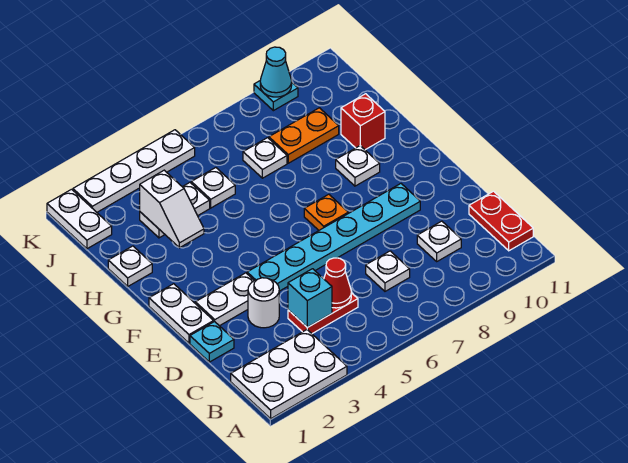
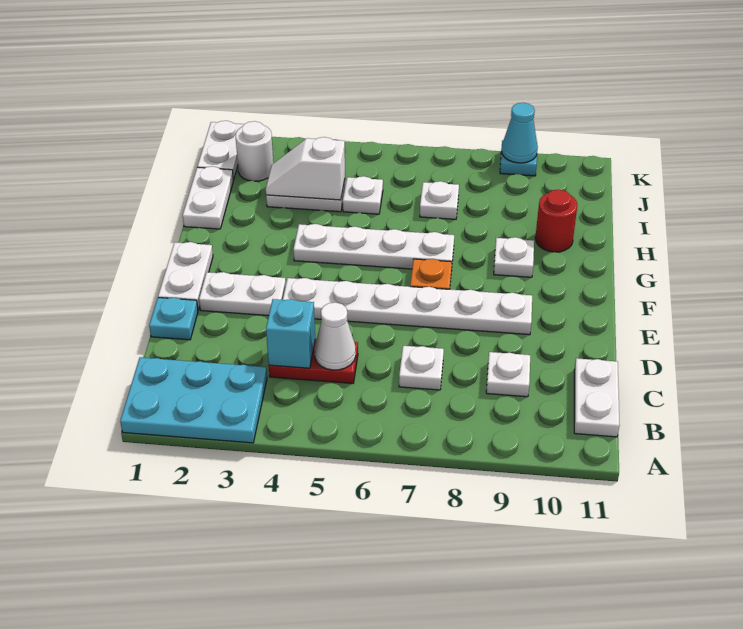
white plate A1:B3 level 1 -> cyan plate A1:B3 level 1
red plate B11:C11 level 1 -> white plate B11:C11 level 1
red cone C5 level 2 -> white cone C5 level 2
white round brick D3 level 1 -> white round brick J2 level 1
cyan plate E4:E9 level 1 -> white plate E4:E9 level 1
white plate H1 level 1 -> white plate H1:I1 level 1
white slope H3:I3 level 2 top I -> white slope I3:I4 level 2 top 4
red brick H10 level 1 -> red round brick H10 level 1
orange plate I8:I9 level 1 -> none
white plate K2:K5 level 1 -> white plate G4:G7 level 1

